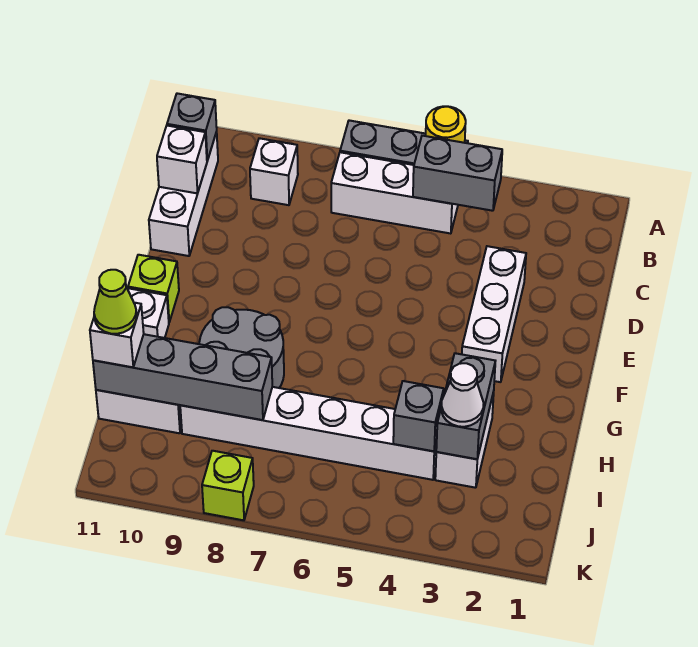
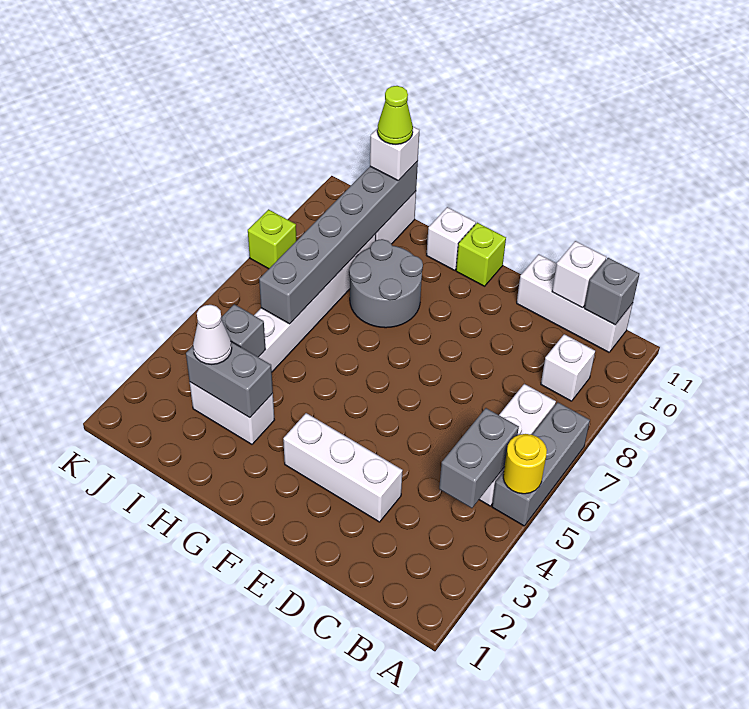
grey brick I8:I11 level 2 -> grey brick I6:I11 level 2

